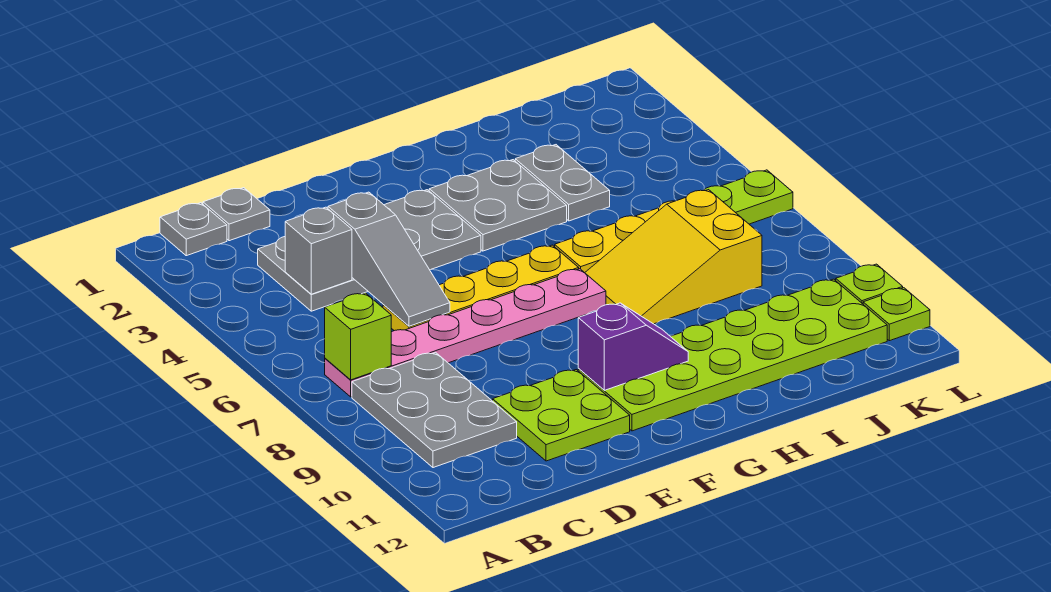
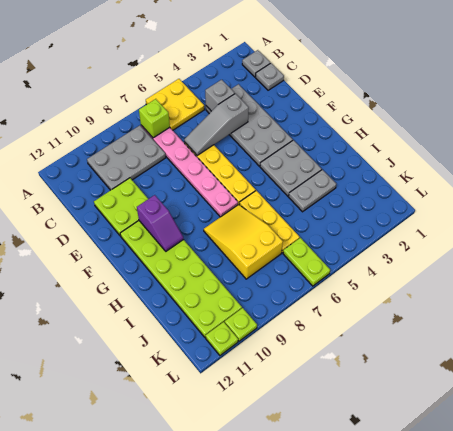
none -> yellow plate A5:B6 level 1

